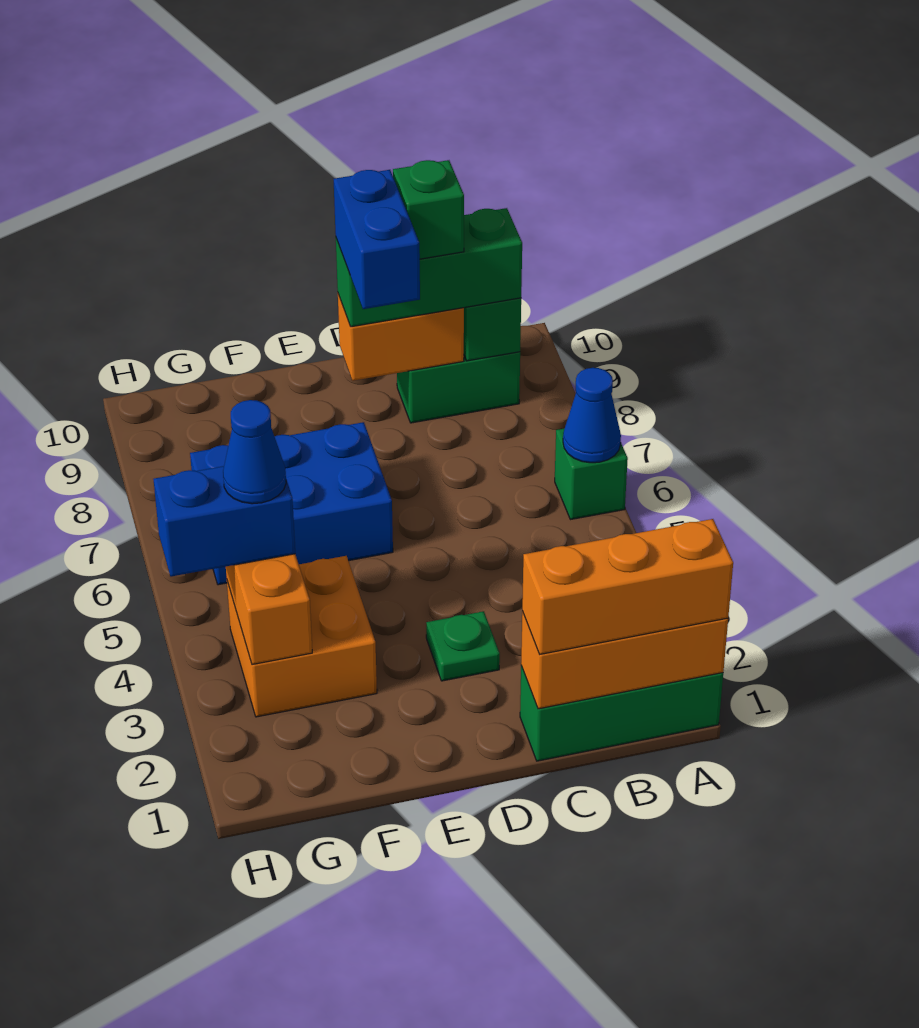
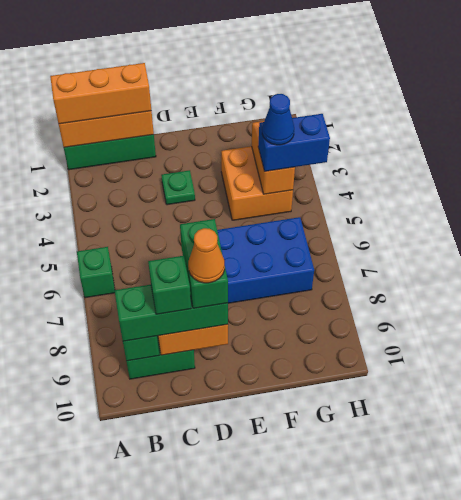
blue cone A6 level 2 -> none
blue brick D8:D9 level 4 -> green brick D8:D9 level 4
none -> orange cone D9 level 5

